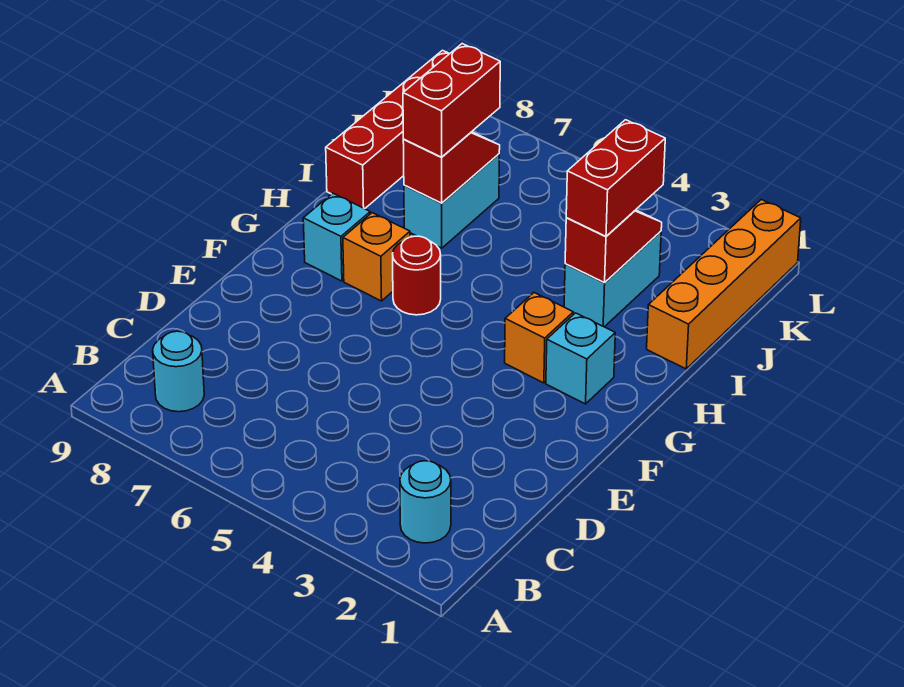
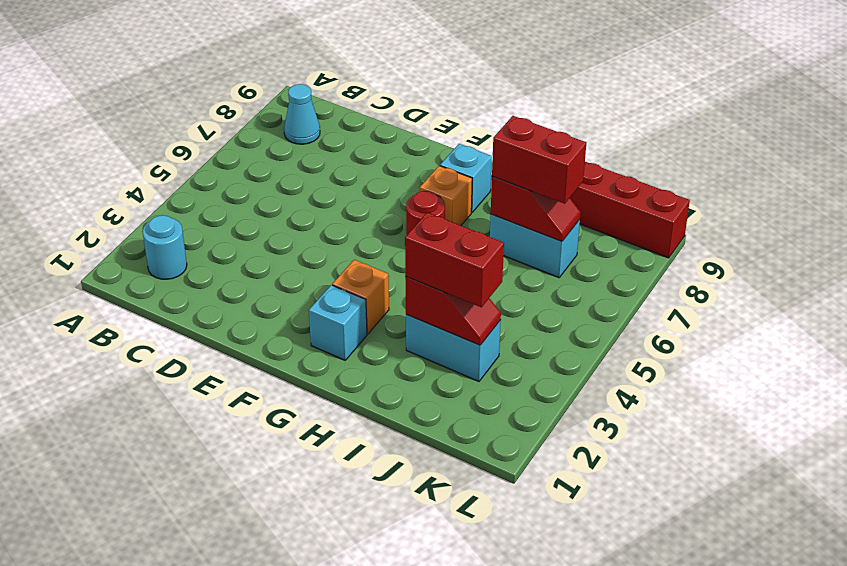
cyan round brick B8 level 1 -> cyan cone B8 level 1
orange brick I1:L1 level 1 -> none

